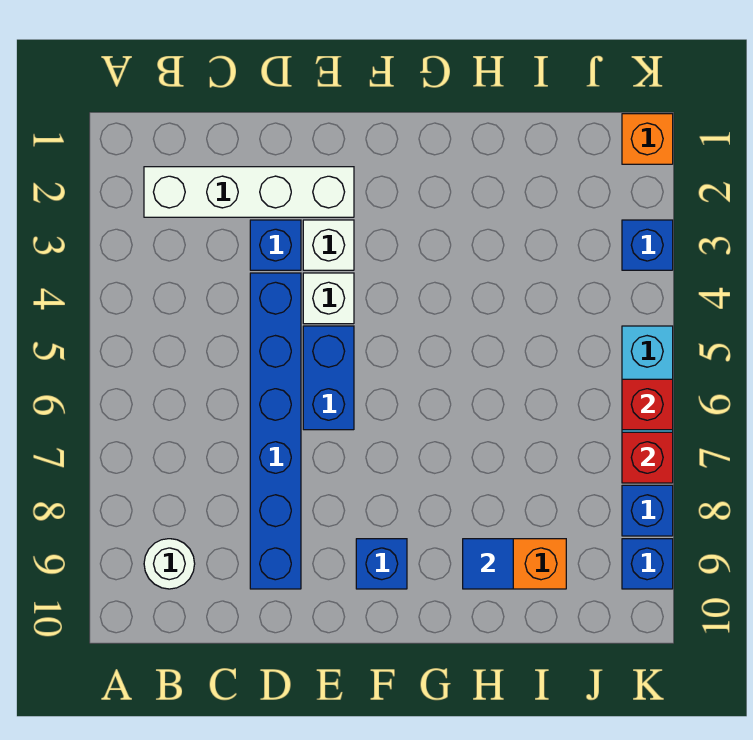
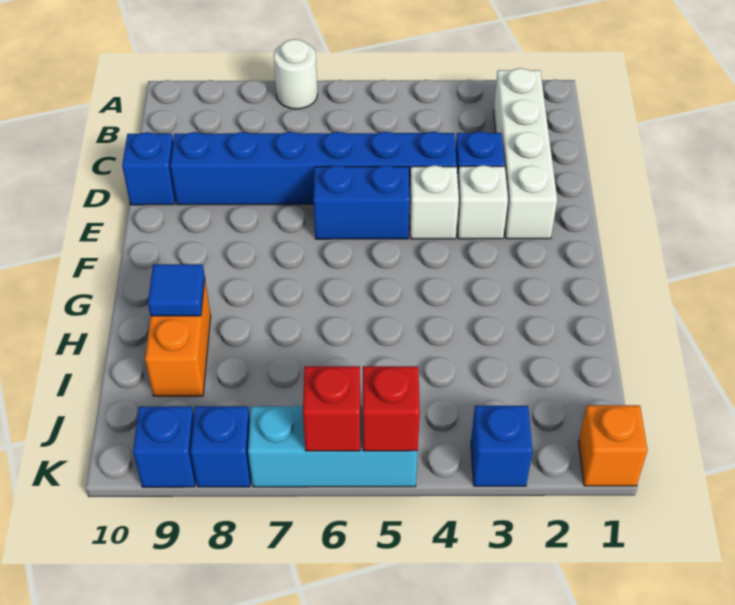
white round brick B9 level 1 -> white round brick A7 level 1
blue brick F9 level 1 -> blue brick D10 level 1
red brick K7 level 2 -> red brick K5 level 2

